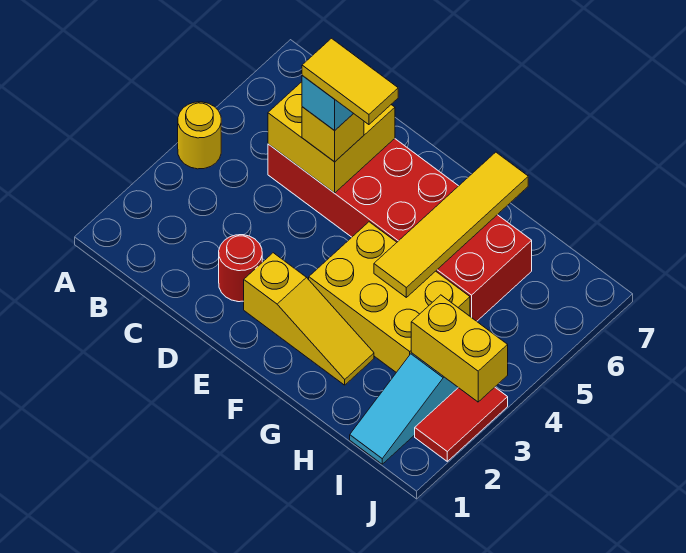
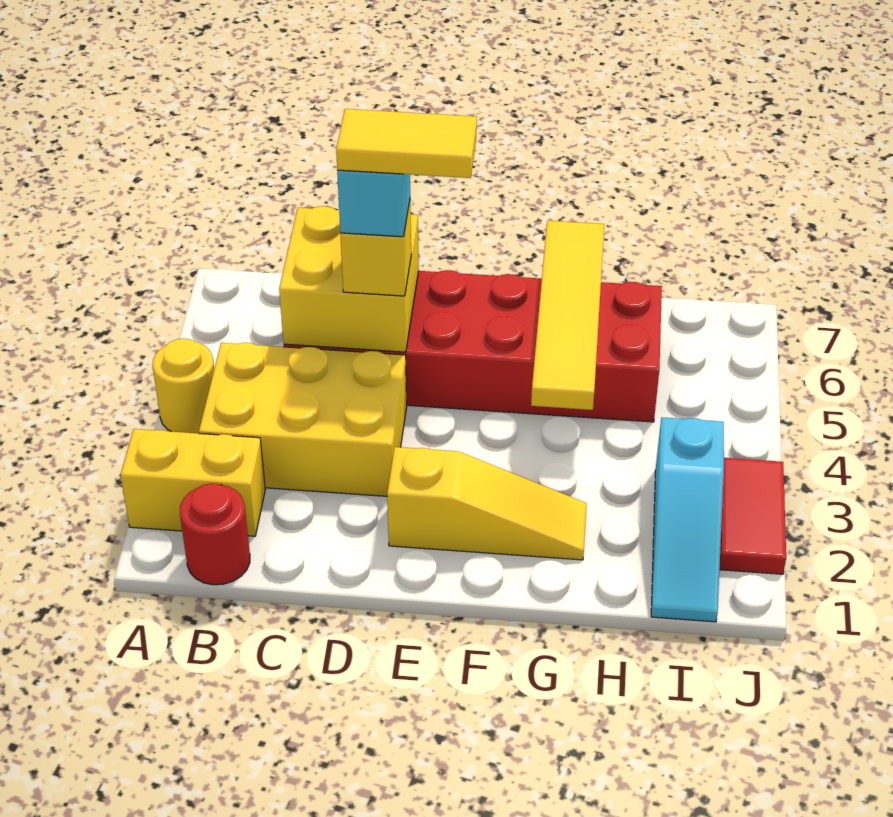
red round brick D2 level 1 -> red round brick B1 level 1
yellow brick F3:H4 level 1 -> yellow brick B3:D4 level 1
yellow brick I3:J3 level 2 -> yellow brick A2:B2 level 1

